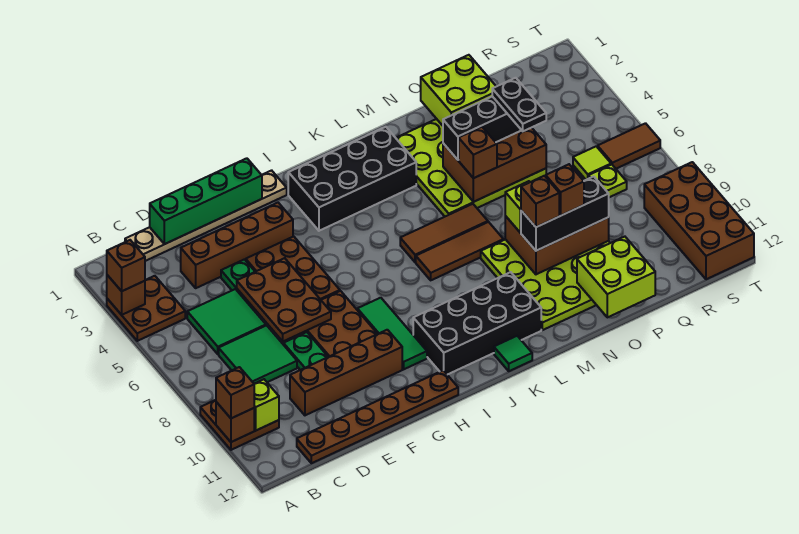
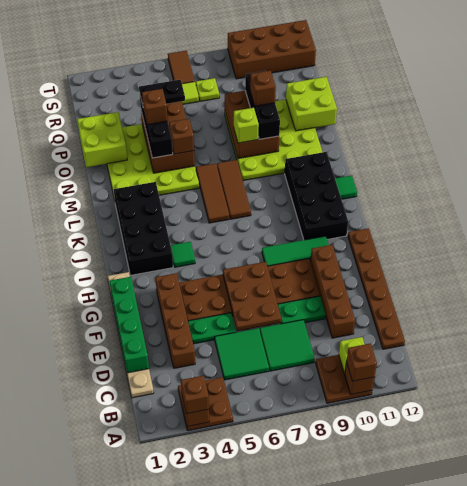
brown plate E5:F7 level 2 -> brown plate E6:G7 level 2
none -> green tile I4 level 1
brown brick N9 level 4 -> brown brick O4 level 4

